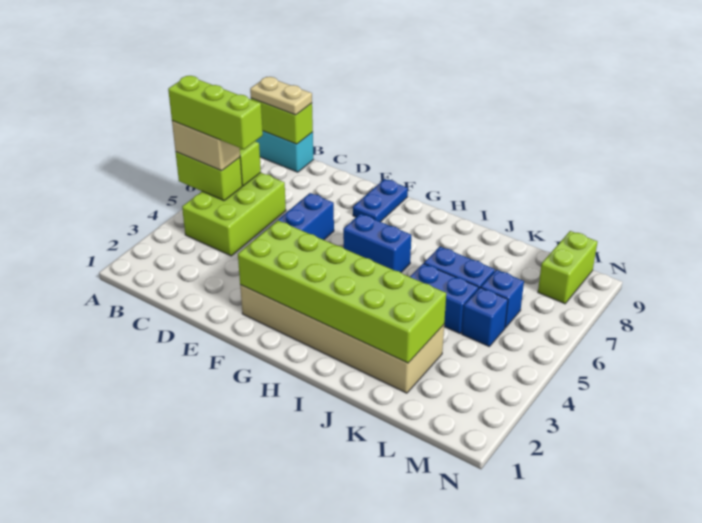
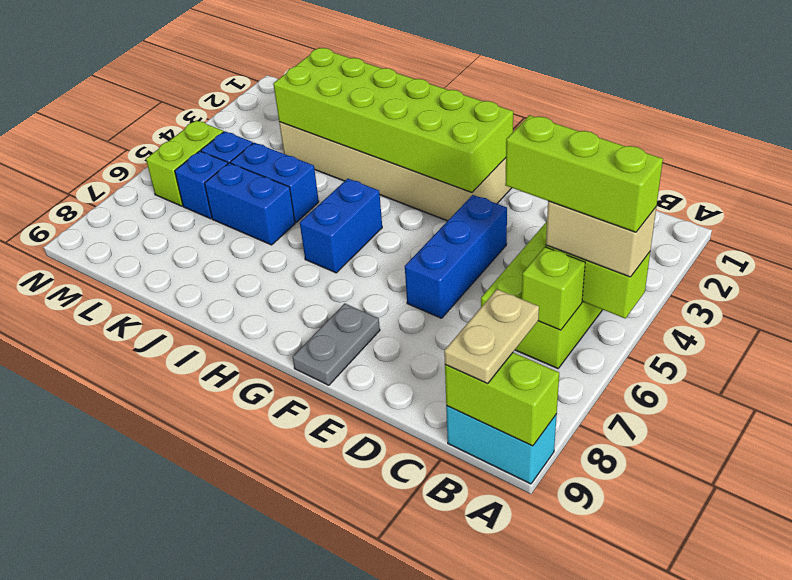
tan plate A9:B9 level 3 -> tan plate B8:B9 level 3
blue plate F8:F9 level 1 -> grey plate F8:F9 level 1
blue brick G6:H6 level 1 -> blue brick H5:H6 level 1
lime brick M8:M9 level 1 -> lime brick M5:M6 level 1

